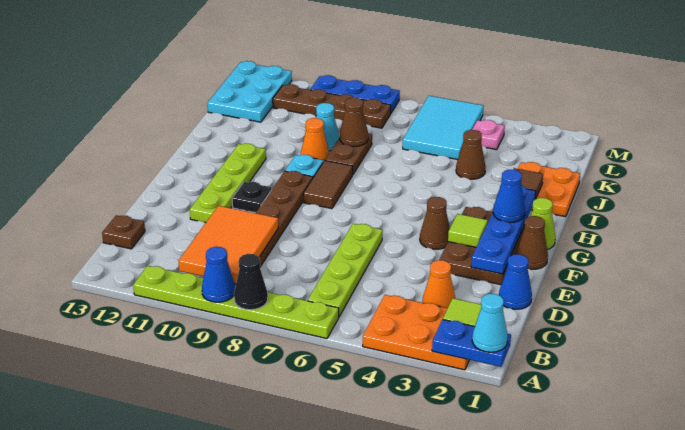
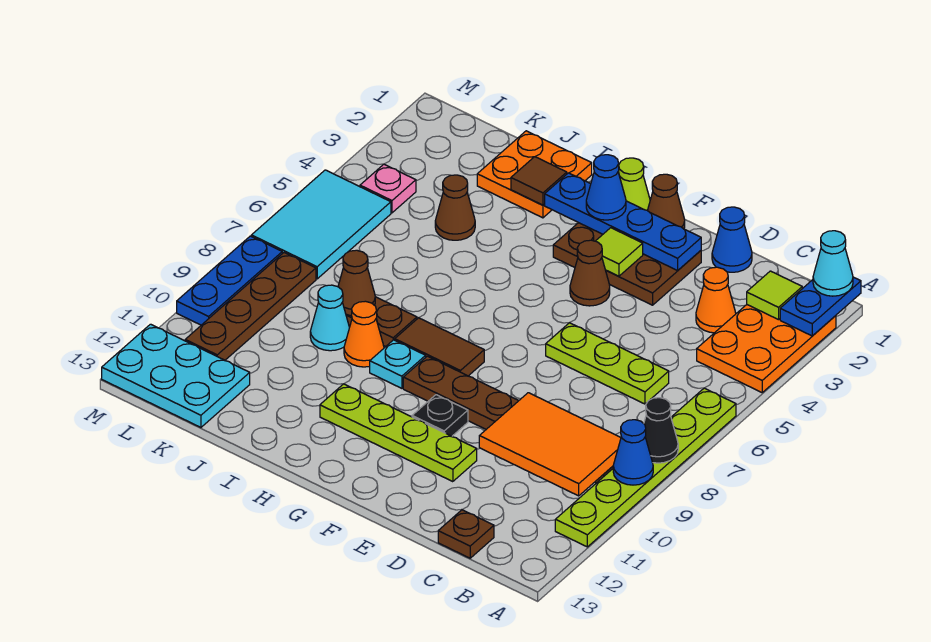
lime plate B6:E6 level 1 -> lime plate C6:E6 level 1
cyan tile K5:M6 level 1 -> cyan tile L5:M7 level 1

